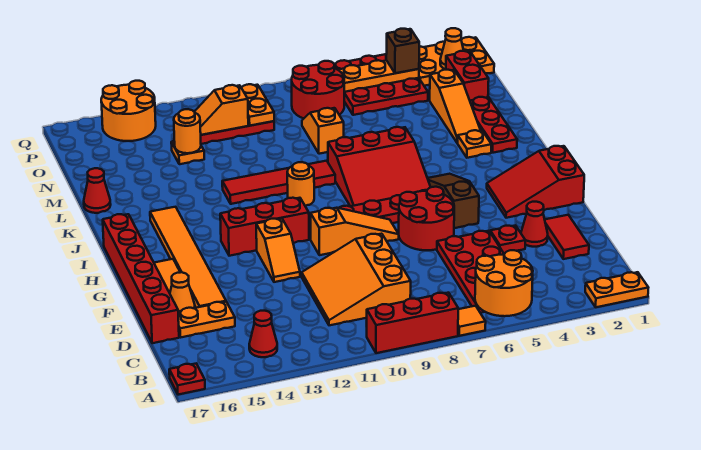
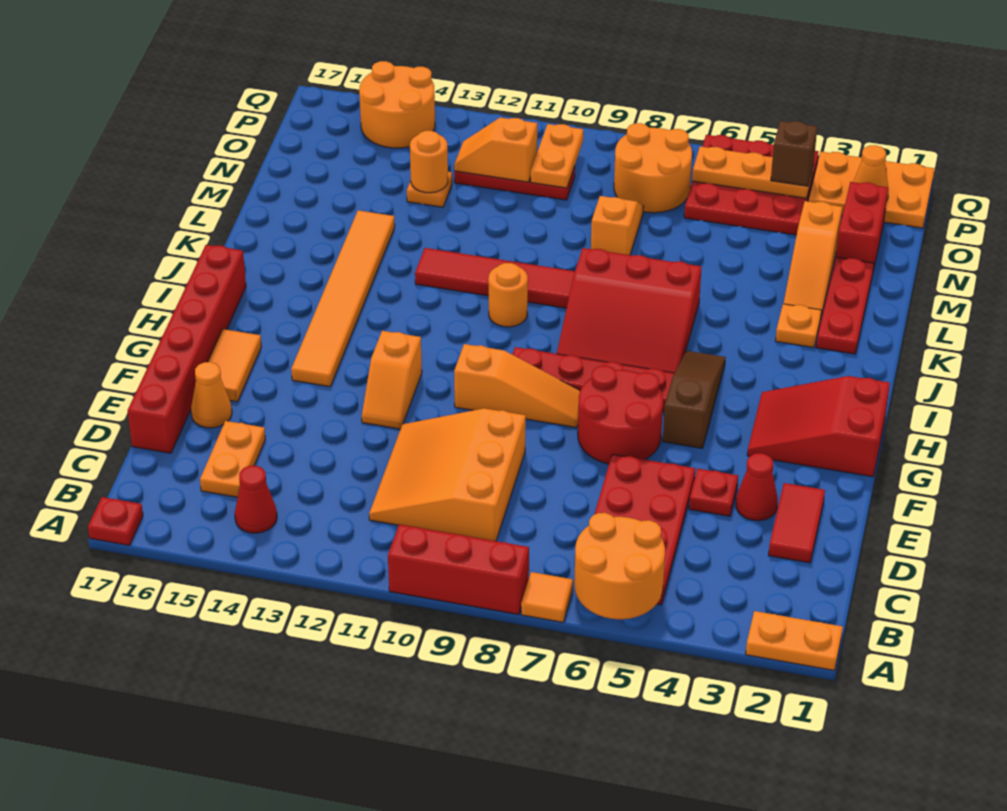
orange plate D15:D16 level 1 -> orange plate C15:D15 level 1
orange tile E15:J15 level 1 -> orange tile G14:L14 level 1
red brick H11:H13 level 1 -> none
red cone L17 level 1 -> none
red round brick O7:P8 level 1 -> orange round brick O7:P8 level 1

